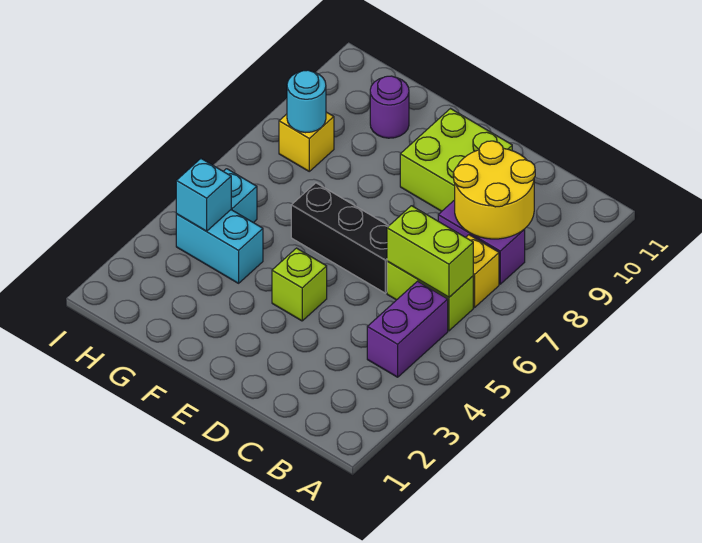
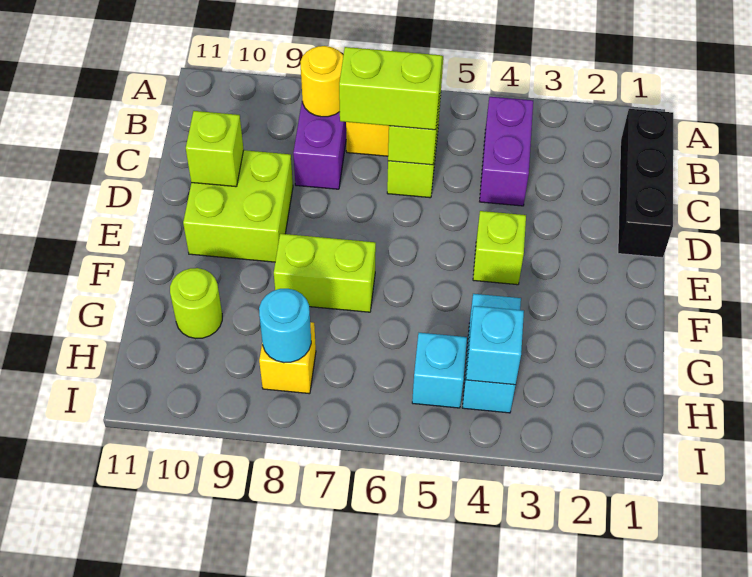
purple brick B4:B5 level 1 -> purple brick B4:C4 level 1
yellow round brick B8:C9 level 2 -> yellow round brick B8 level 2
none -> lime brick C6:C7 level 3
black brick D6:F6 level 1 -> black brick B1:D1 level 1
none -> lime brick D10 level 2
none -> lime brick F7:F8 level 1
purple round brick G10 level 1 -> lime round brick G10 level 1

